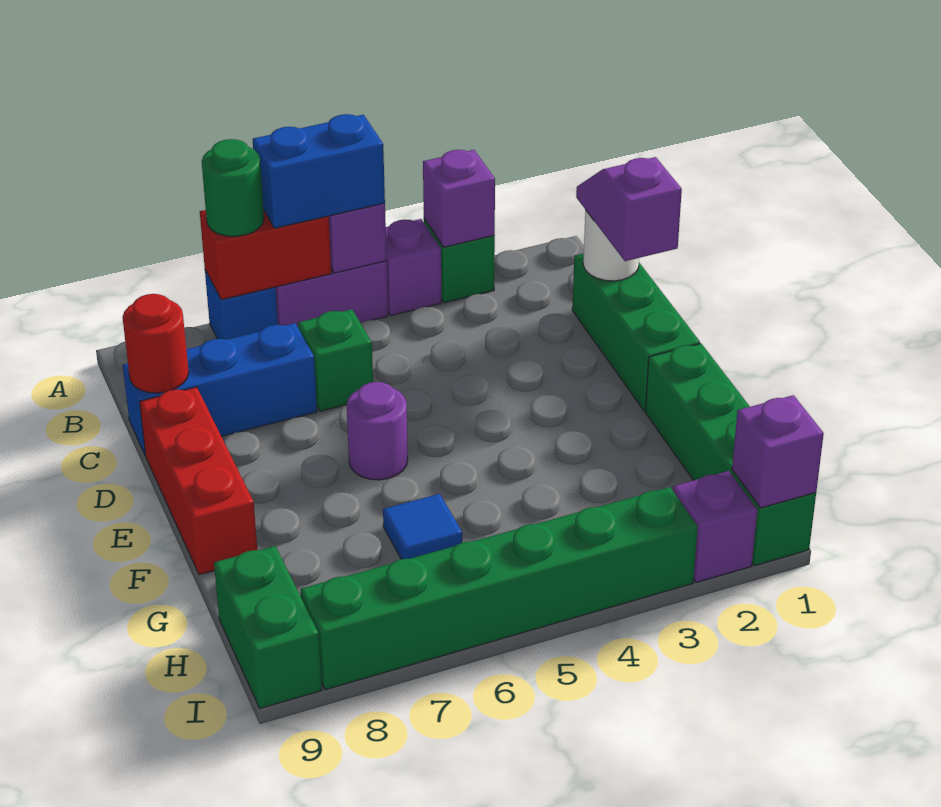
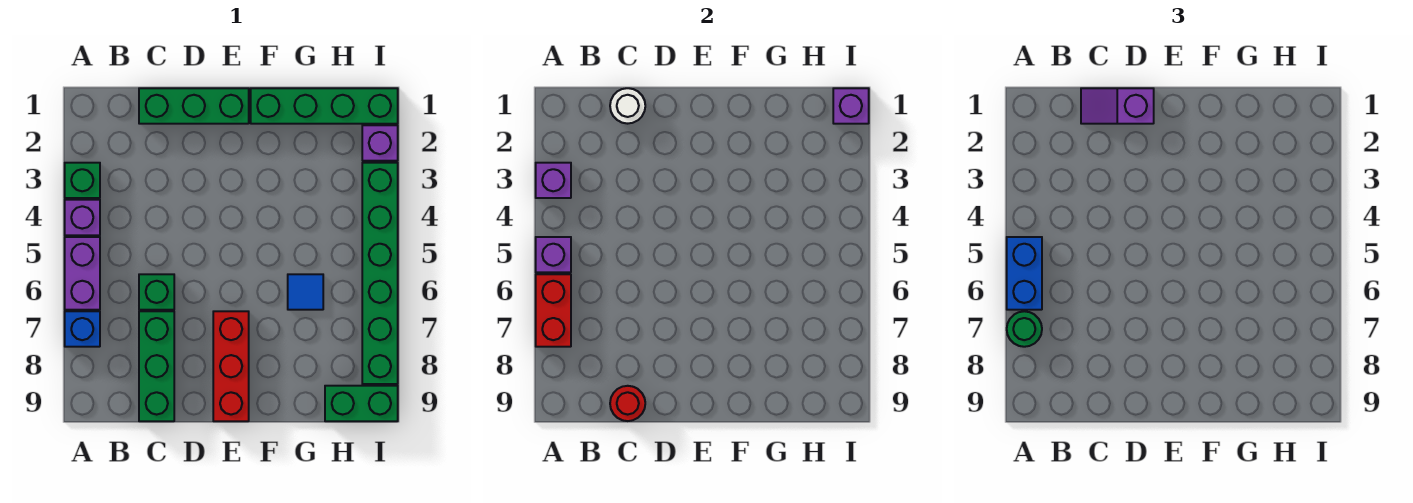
blue brick C7:C9 level 1 -> green brick C7:C9 level 1
red brick D9:F9 level 1 -> red brick E7:E9 level 1
purple round brick E6 level 1 -> none

